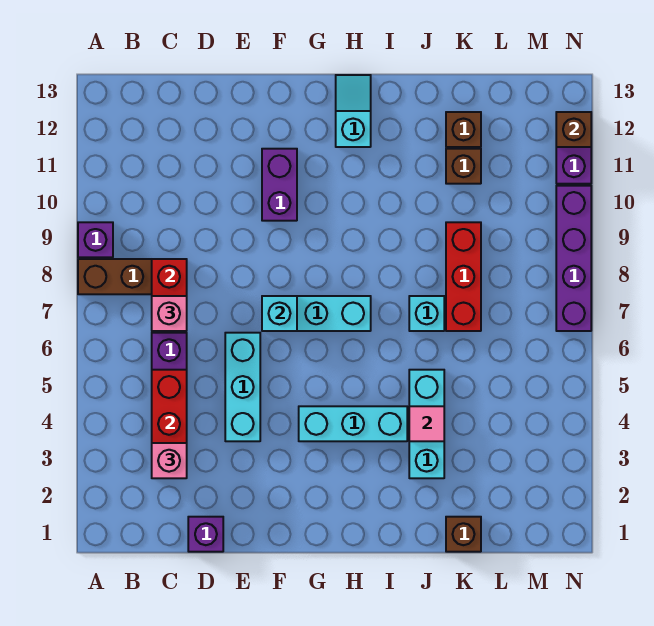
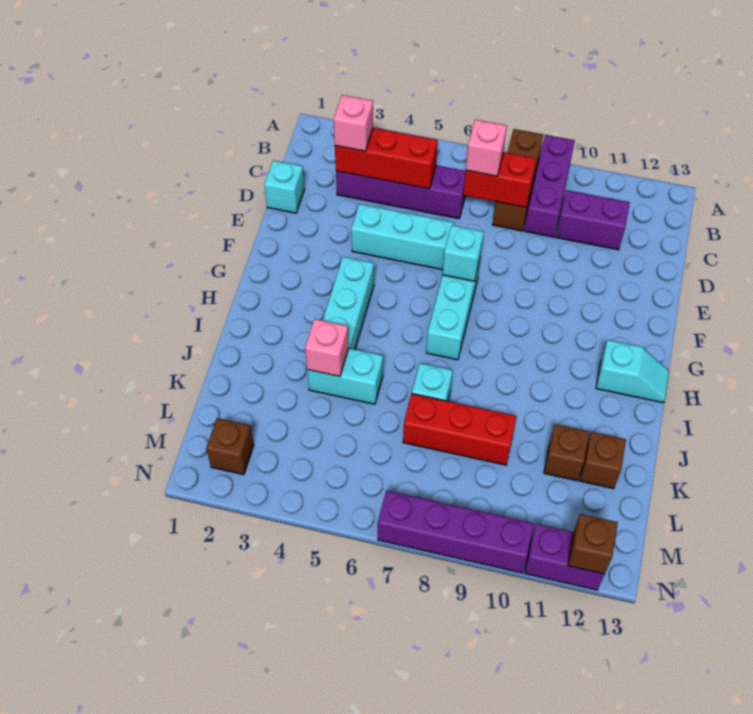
purple brick A9 level 1 -> purple brick A9:C9 level 1
purple brick D1 level 1 -> cyan brick D1 level 1
purple brick F10:F11 level 1 -> purple brick C10:C11 level 1
cyan brick J3:J5 level 1 -> cyan brick J4:J5 level 1
pink tile J4 level 2 -> pink brick J4 level 2
brown brick K1 level 1 -> brown brick M2 level 1

